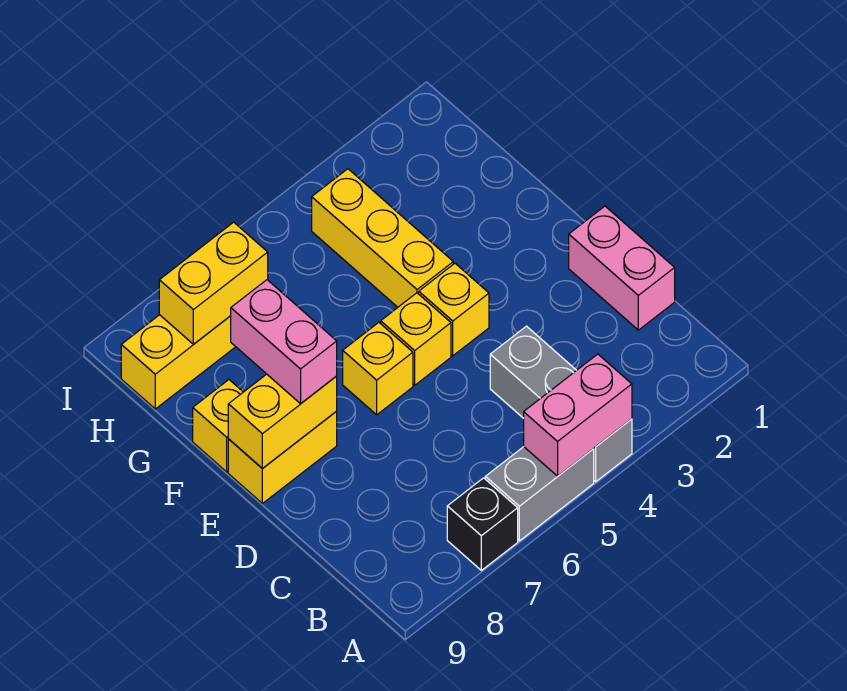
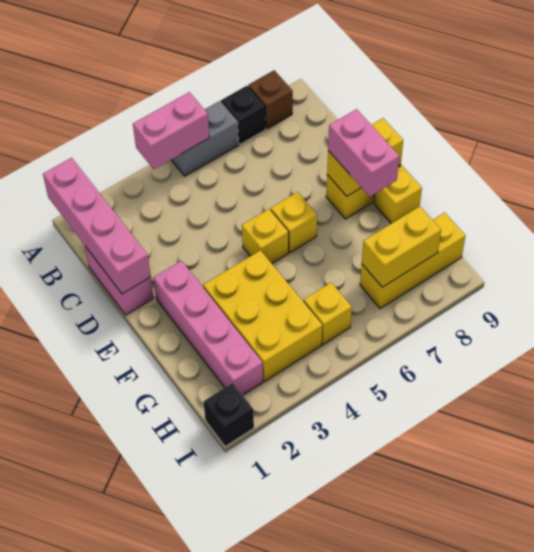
none -> pink brick A1:D1 level 2
grey brick A4:C4 level 1 -> none
none -> brown brick A8 level 1
none -> pink brick E2:H2 level 1
yellow brick E4 level 1 -> yellow brick H5 level 1
yellow brick F4:H4 level 1 -> yellow brick F3:H4 level 1
none -> black brick I1 level 1

